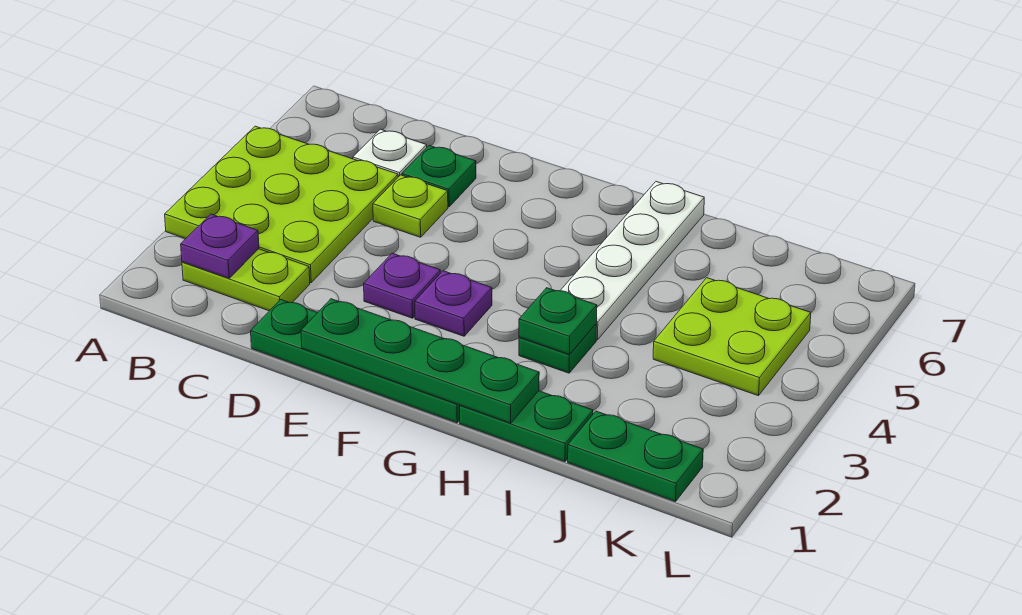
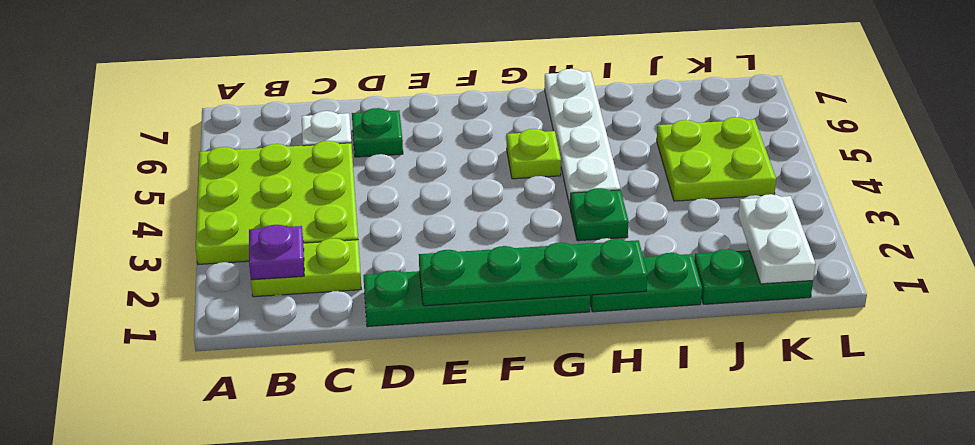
lime plate D5 level 1 -> lime plate G5 level 1
purple plate E3 level 1 -> none
purple plate F3 level 1 -> none
green plate H3 level 2 -> none
none -> white plate K1:K2 level 2

